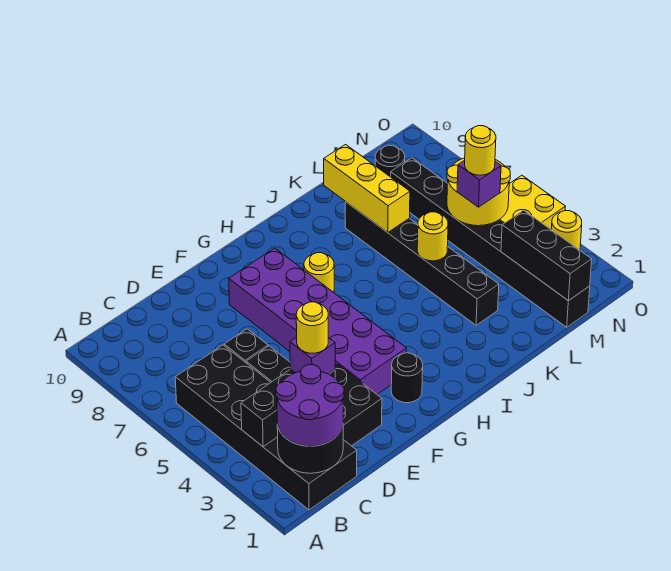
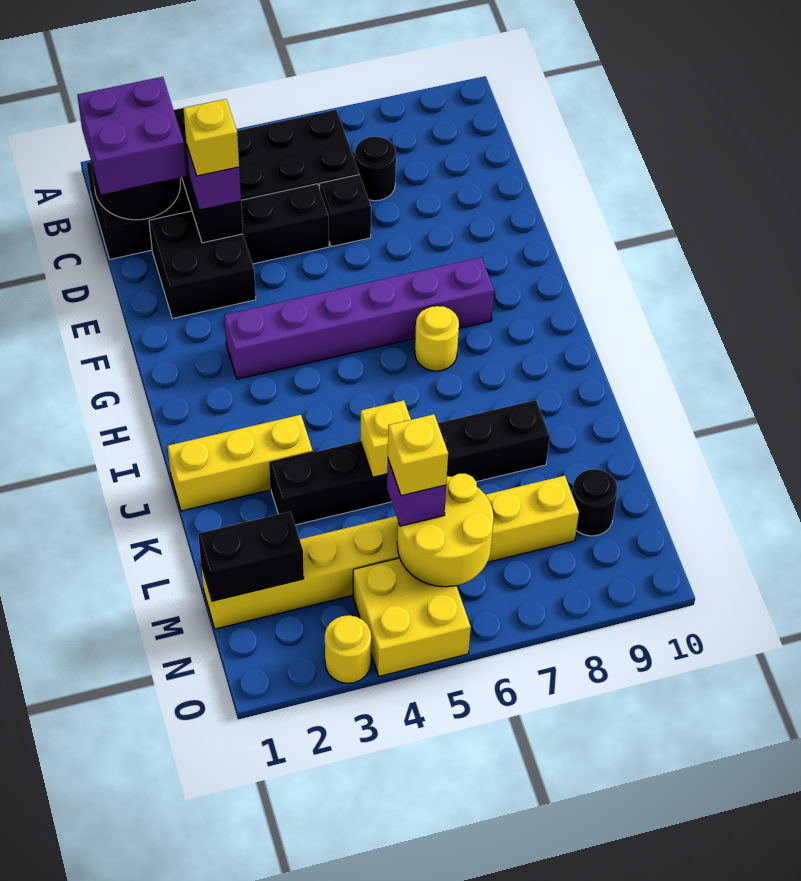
purple round brick B1:C2 level 3 -> purple brick B1:C2 level 3
yellow round brick D3 level 4 -> yellow brick D3 level 4
purple brick F3:G8 level 1 -> purple brick G3:G8 level 1
black round brick G2 level 1 -> black round brick C7 level 1
yellow round brick K5 level 2 -> yellow brick K5 level 2
yellow brick K7:K9 level 2 -> yellow brick J1:J3 level 1
black brick M1:M8 level 1 -> yellow brick M1:M8 level 1
black brick M1:M3 level 2 -> black brick M1:M2 level 2
yellow round brick M5 level 4 -> yellow brick M5 level 4

